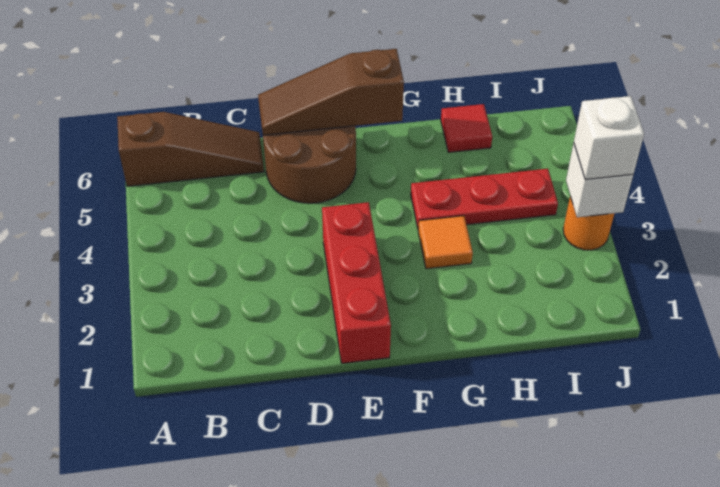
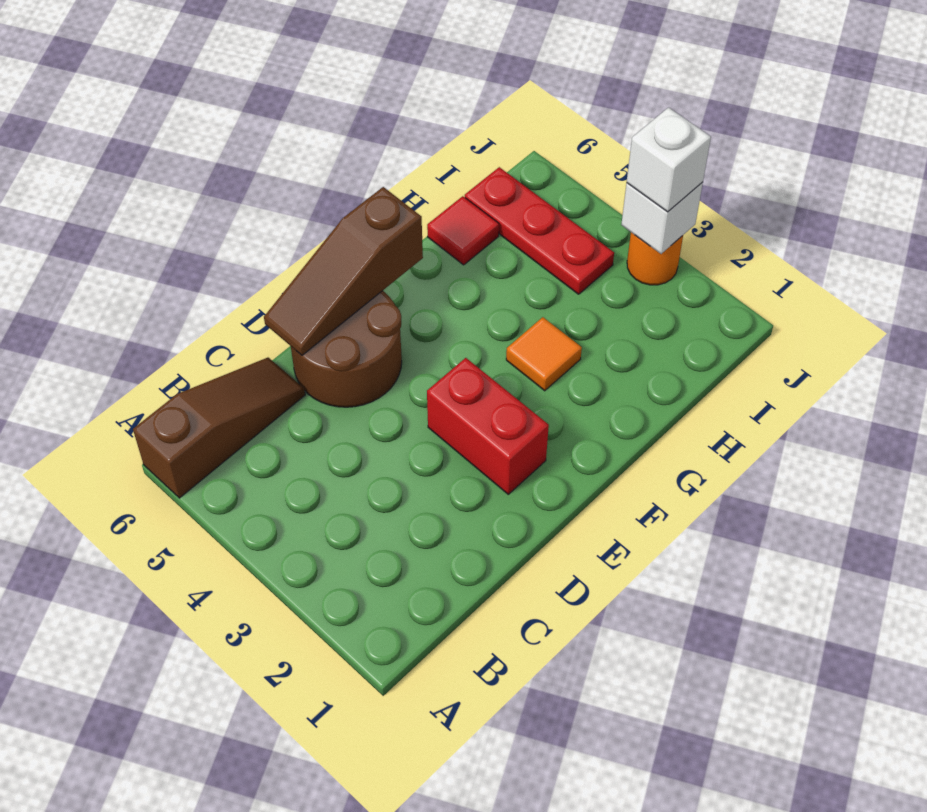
red brick E1:E3 level 1 -> red brick E2:E3 level 1
red plate G4:I4 level 1 -> red plate I4:I6 level 1

